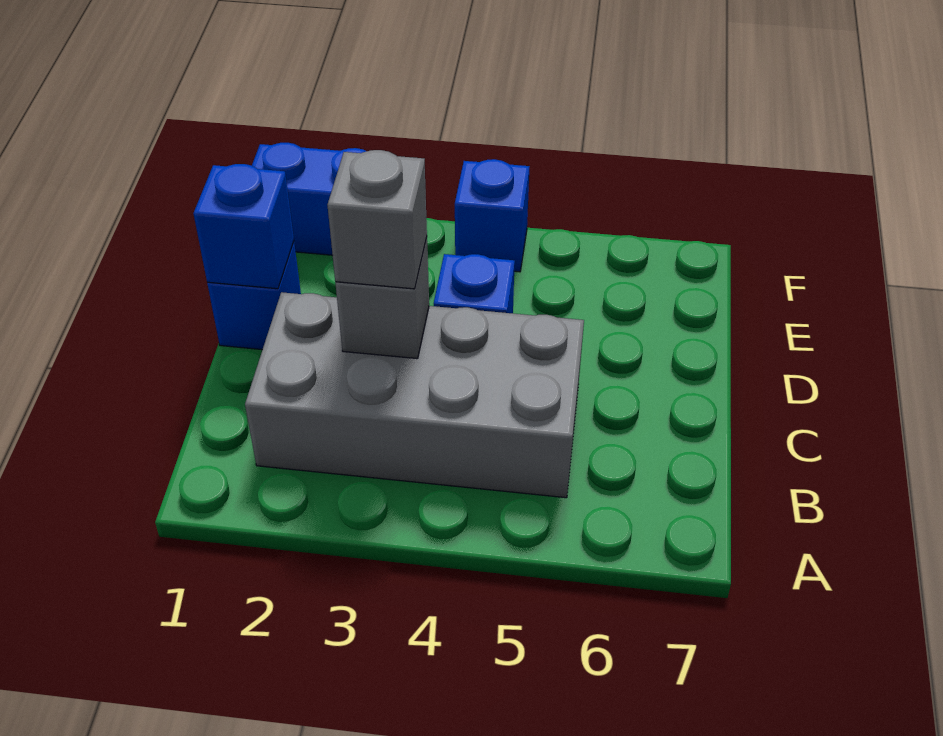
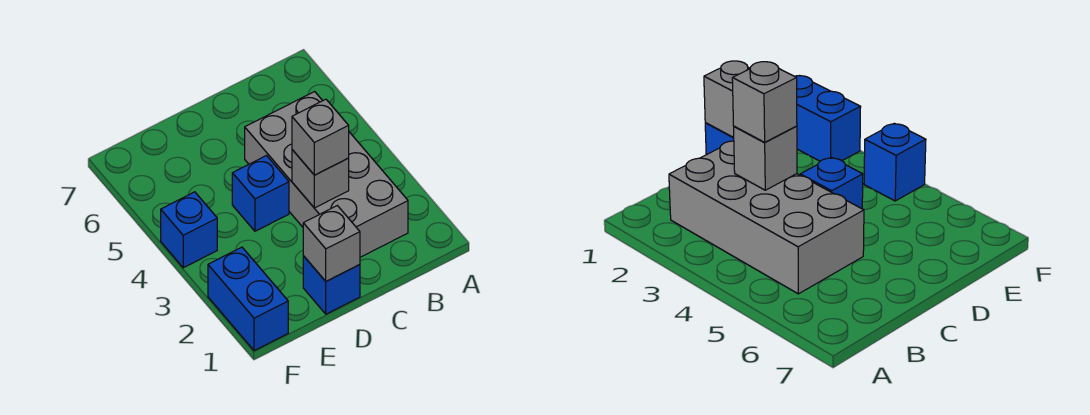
blue brick D1 level 2 -> grey brick D1 level 2

